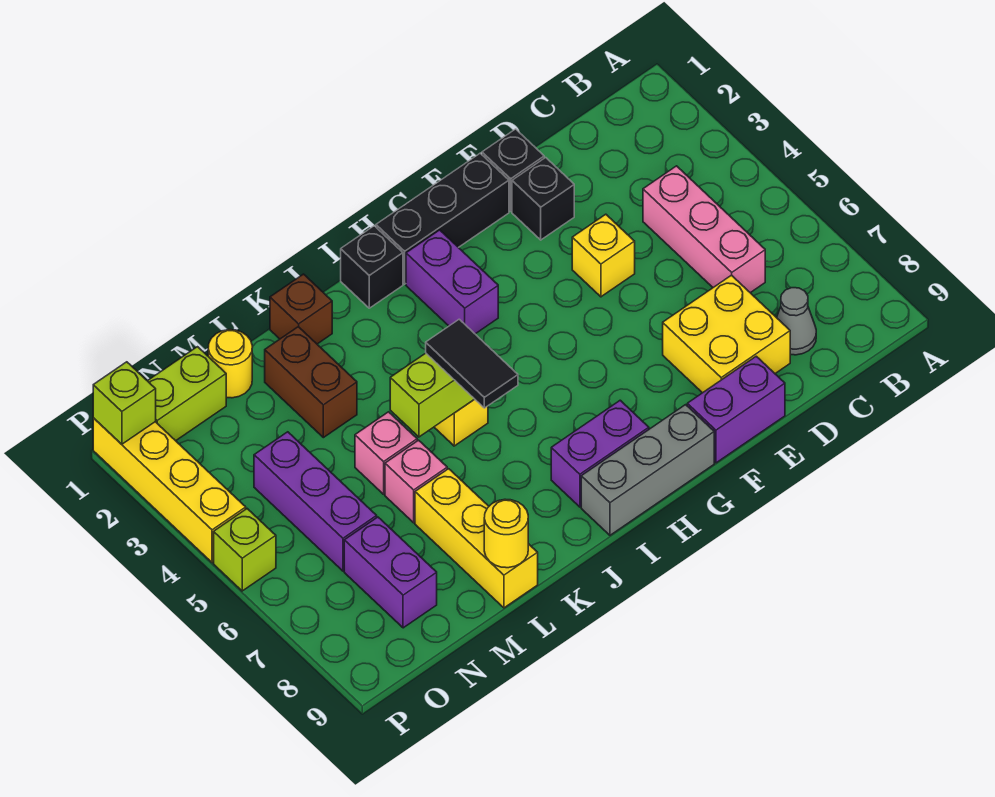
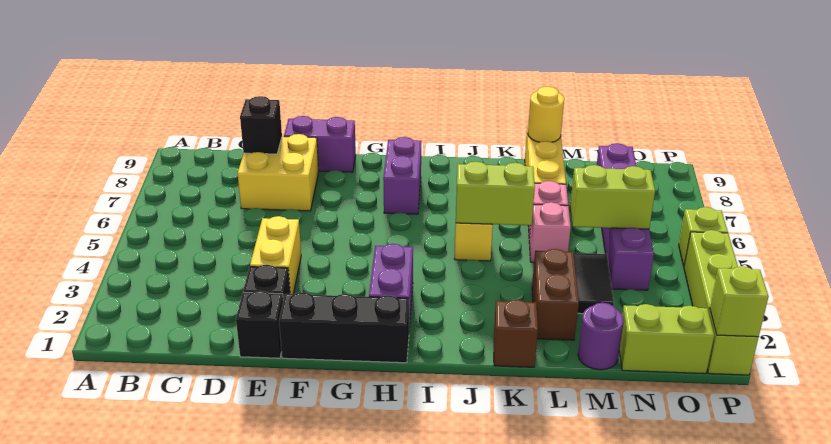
pink brick C4:C6 level 1 -> none
grey cone C8 level 1 -> none
yellow brick E4 level 1 -> yellow brick E3:E4 level 1
grey brick G9:I9 level 1 -> none
purple brick H8:I8 level 1 -> purple brick H7:H8 level 1
black brick I1 level 1 -> black brick D8 level 2
black tile J5:J6 level 3 -> black tile M3:M4 level 1
yellow round brick M1 level 1 -> purple round brick M1 level 1
none -> lime brick M5:N5 level 2
yellow brick P1:P4 level 1 -> lime brick P1:P4 level 1

